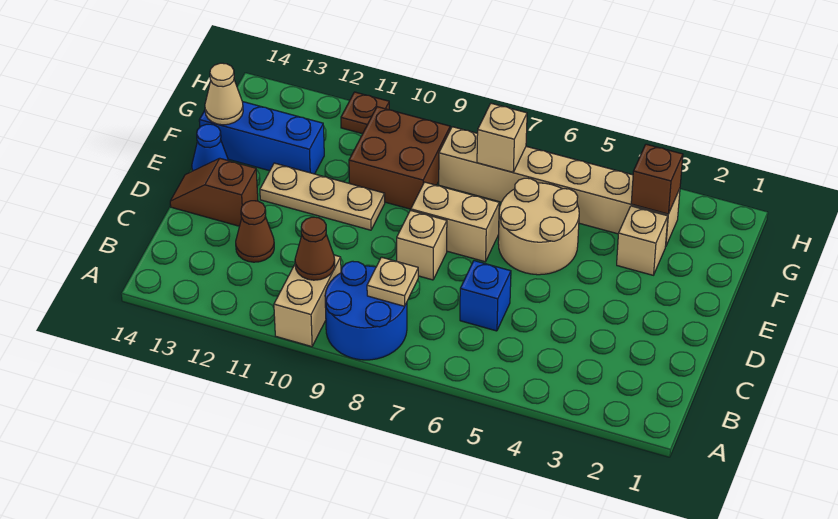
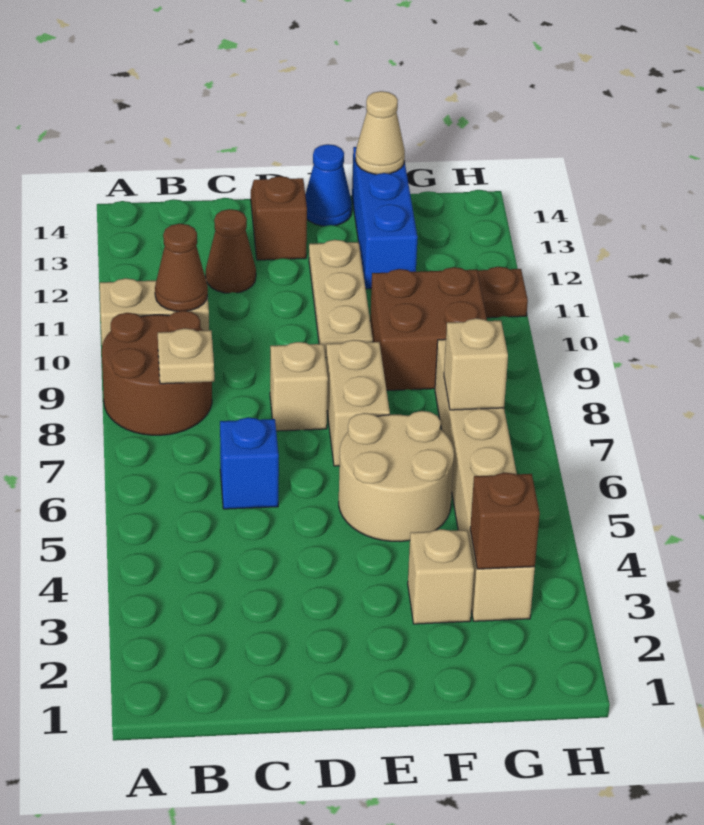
blue round brick A8:B9 level 1 -> brown round brick A8:B9 level 1

